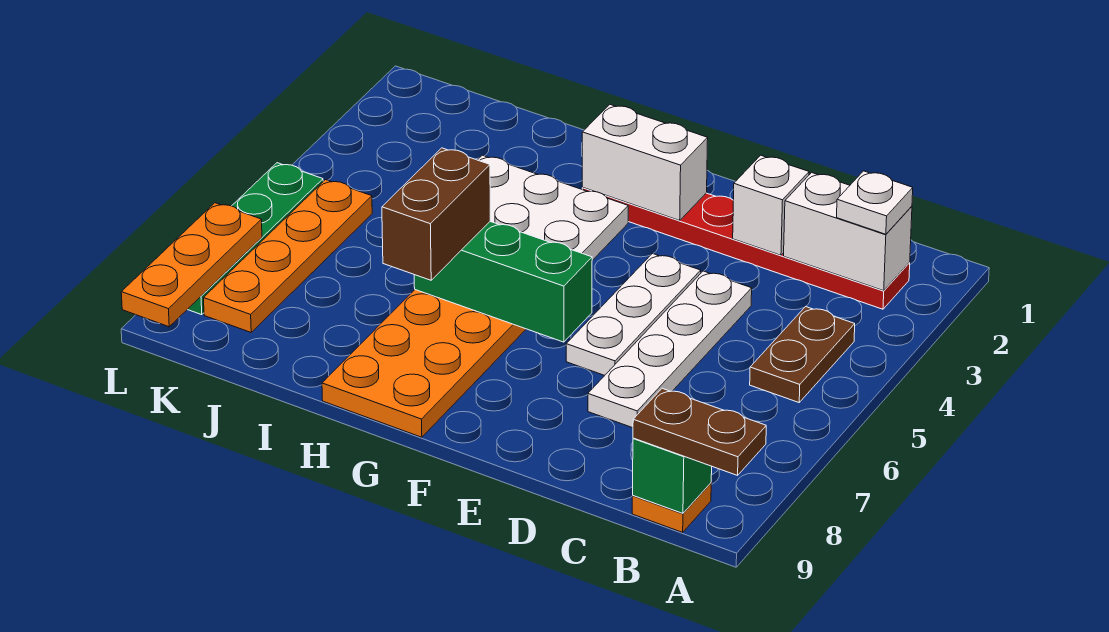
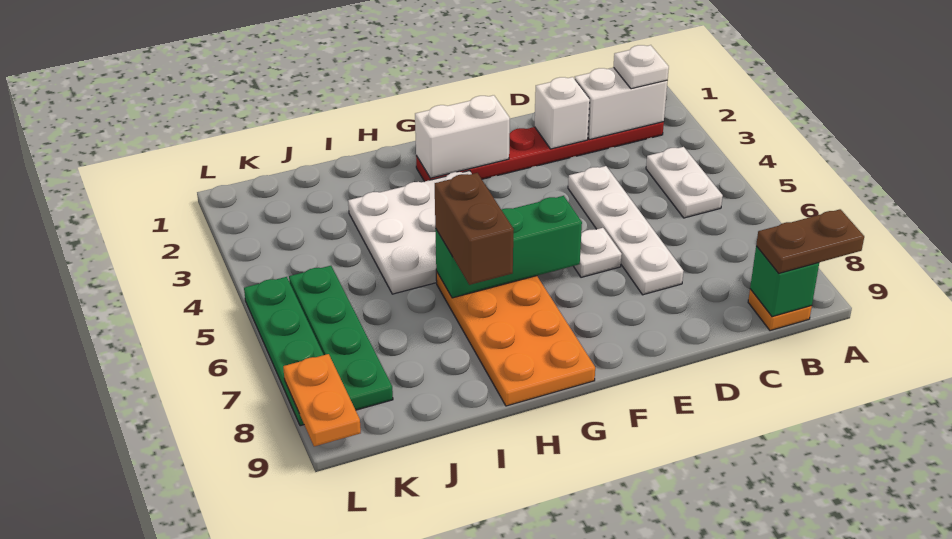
brown plate B4:B5 level 1 -> white plate B4:B5 level 1
white plate E4:E6 level 1 -> white plate E6 level 1
orange plate K5:K8 level 1 -> green plate K5:K8 level 1
orange plate L7:L9 level 2 -> orange plate L8:L9 level 2

